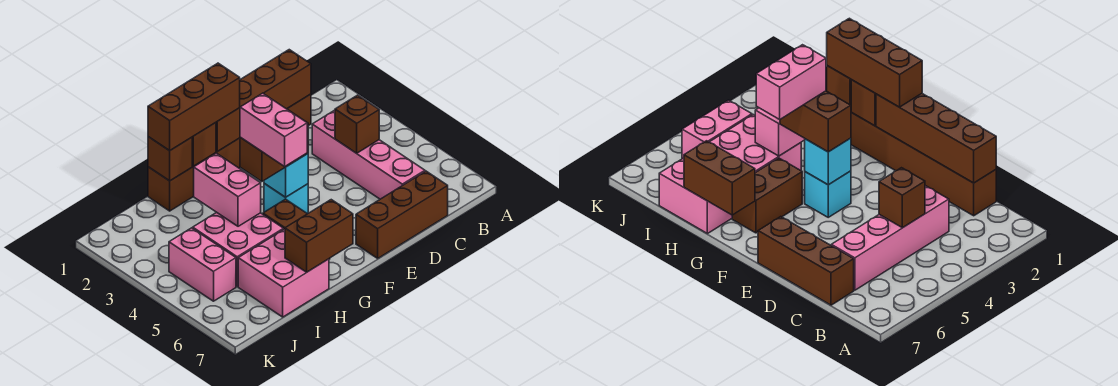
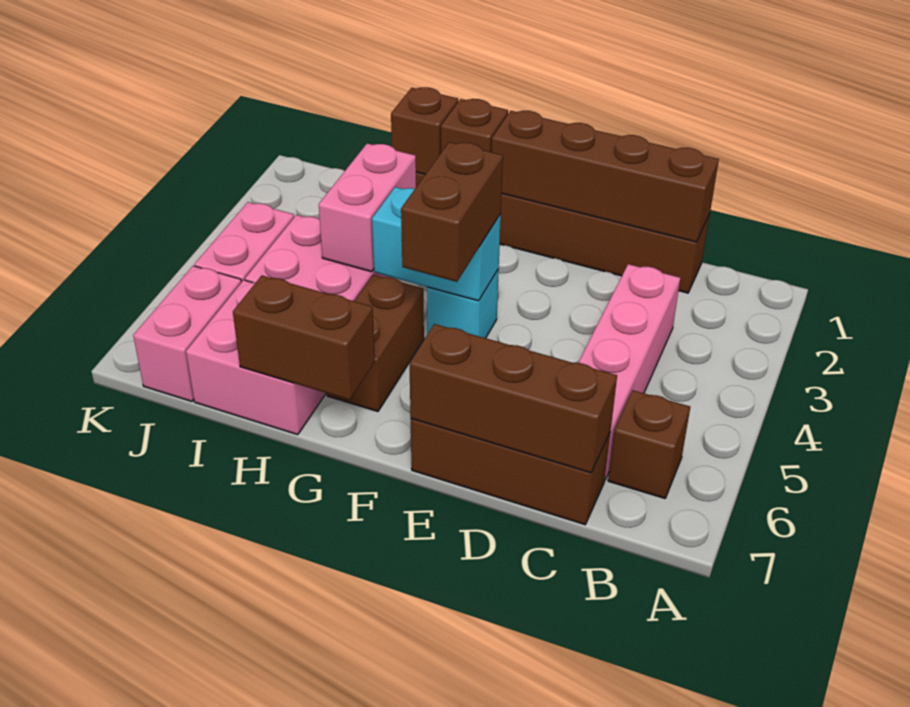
brown brick C4 level 2 -> brown brick B6 level 1
brown brick F1:H1 level 3 -> brown brick C7:E7 level 2
cyan brick F4 level 2 -> cyan brick F4:G4 level 2
brown brick F4:G4 level 3 -> brown brick F4:F5 level 3
pink brick G4:G5 level 4 -> pink brick J6:J7 level 1

